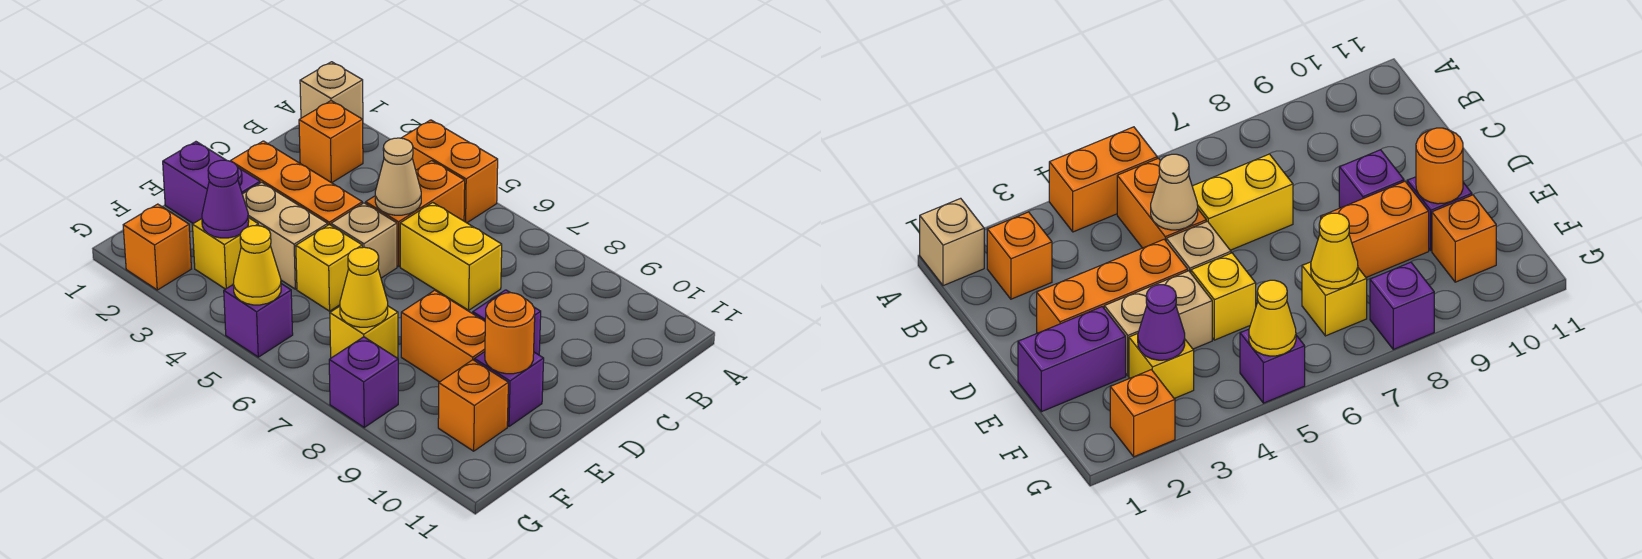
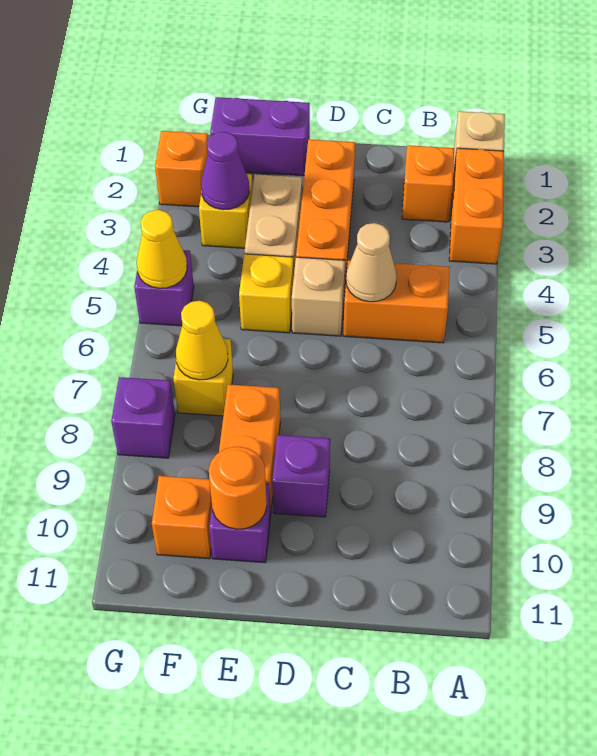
orange brick A4:A5 level 1 -> orange brick A2:A3 level 1
yellow brick C6:C7 level 1 -> none
purple brick E1:E2 level 1 -> purple brick E1:F1 level 1

